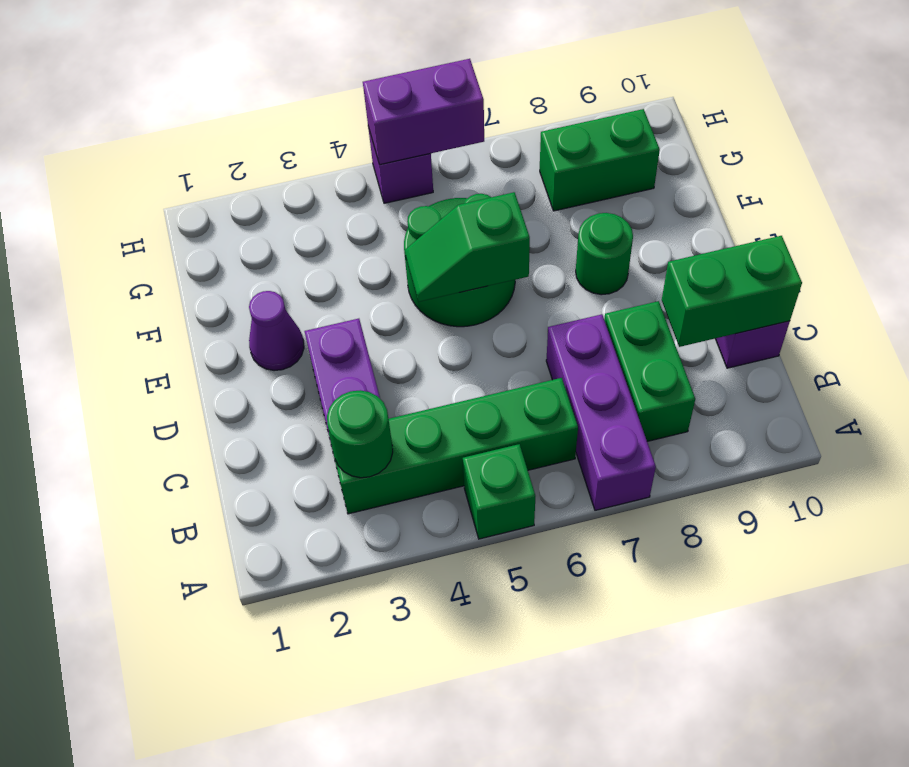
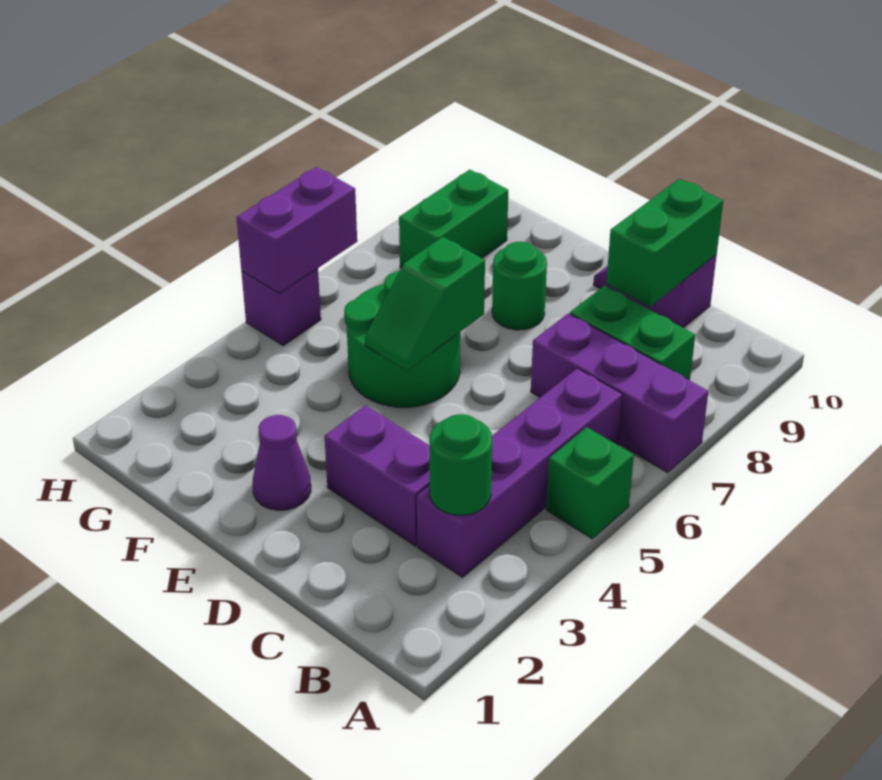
green brick B3:B6 level 1 -> purple brick B3:B6 level 1

